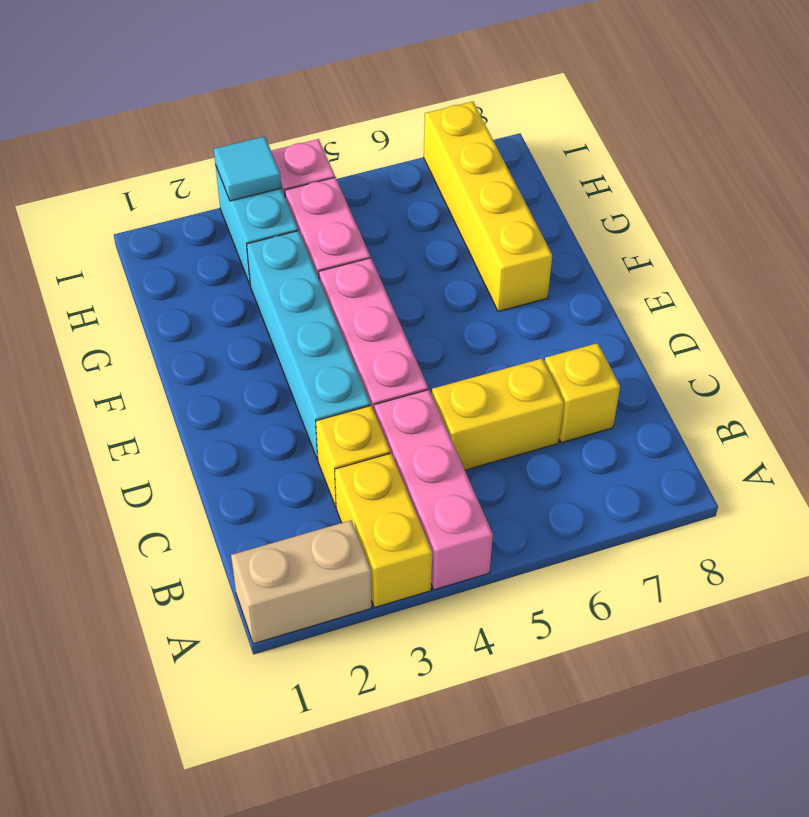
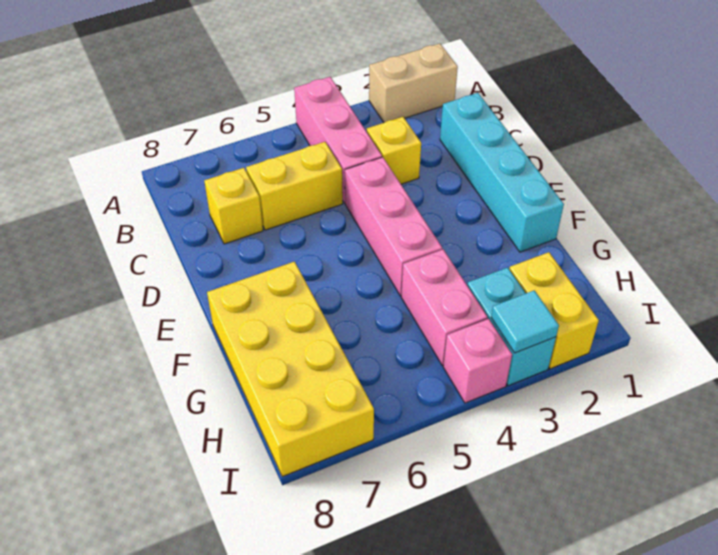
yellow brick A3:B3 level 1 -> yellow brick H2:I2 level 1
cyan brick D3:G3 level 1 -> cyan brick C1:F1 level 1
yellow brick F7:I7 level 1 -> yellow brick F7:I8 level 1

